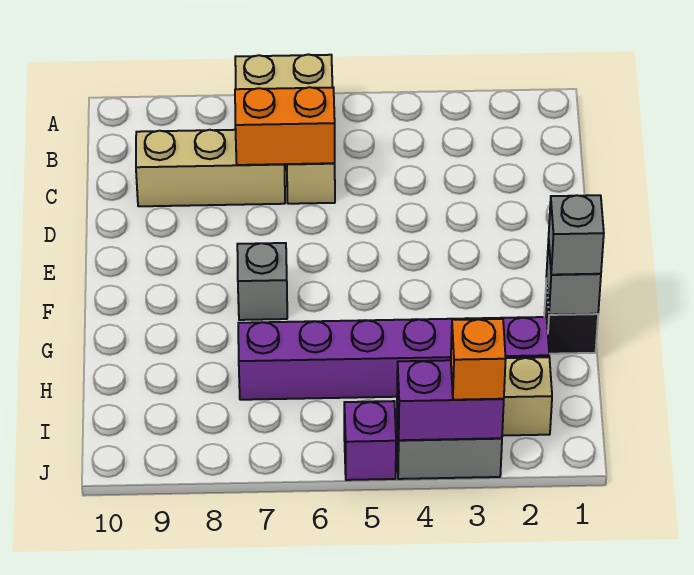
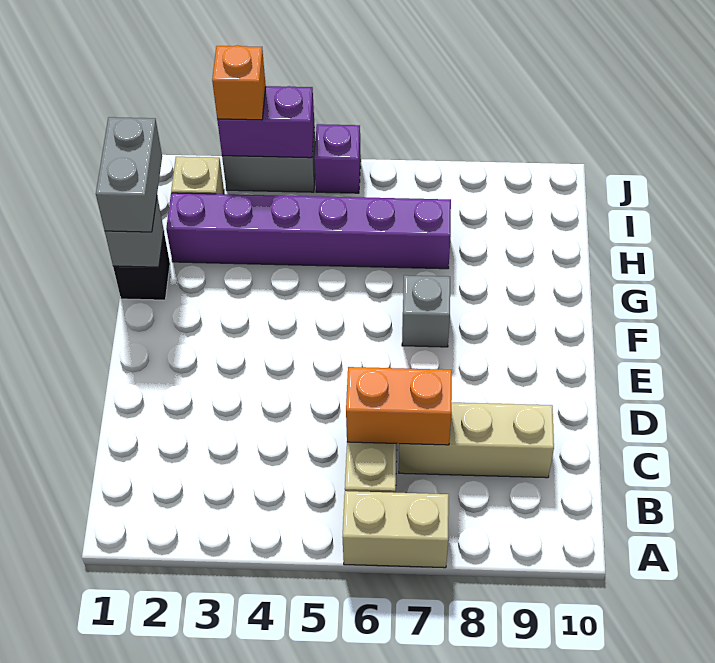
grey brick G1 level 3 -> grey brick G1:H1 level 3

